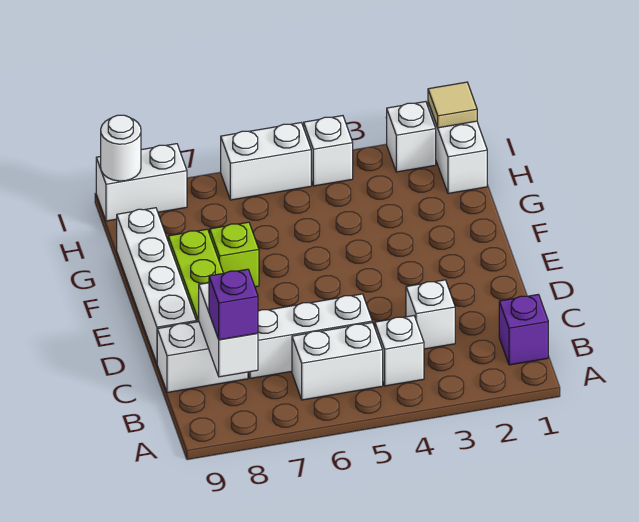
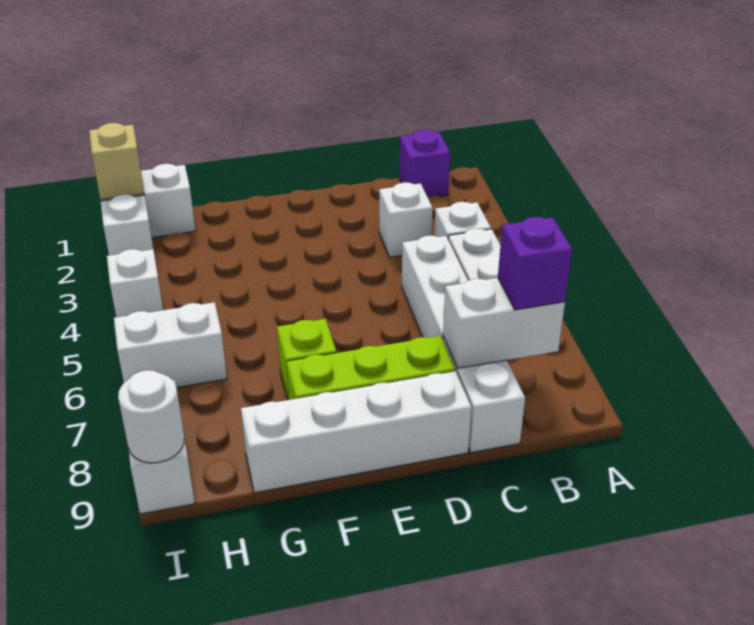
tan tile I1 level 2 -> tan brick I1 level 2
white brick I5:I6 level 1 -> white brick H6:I6 level 1

